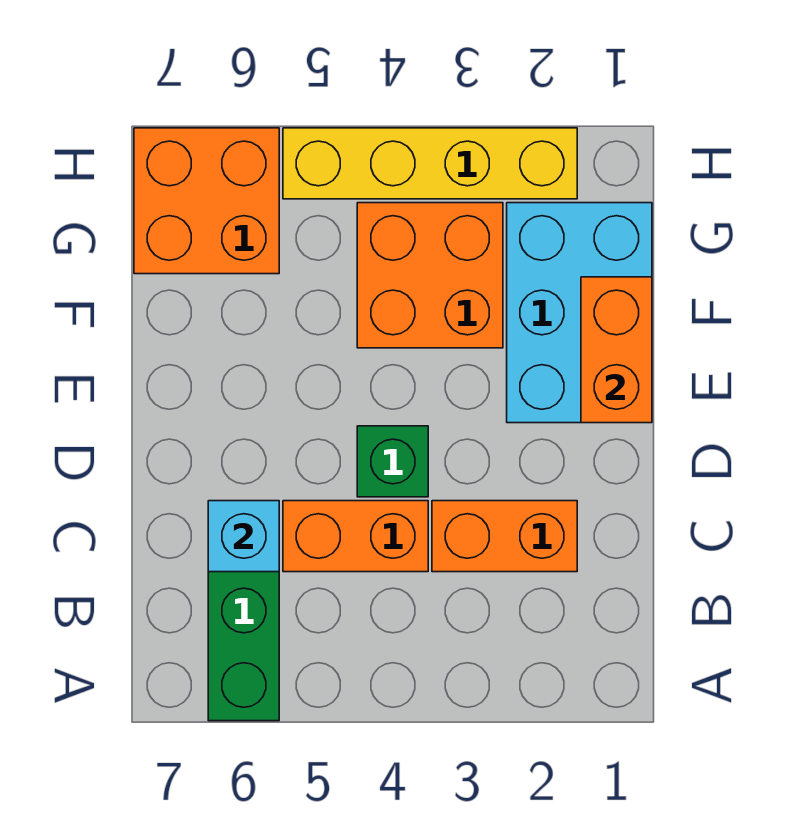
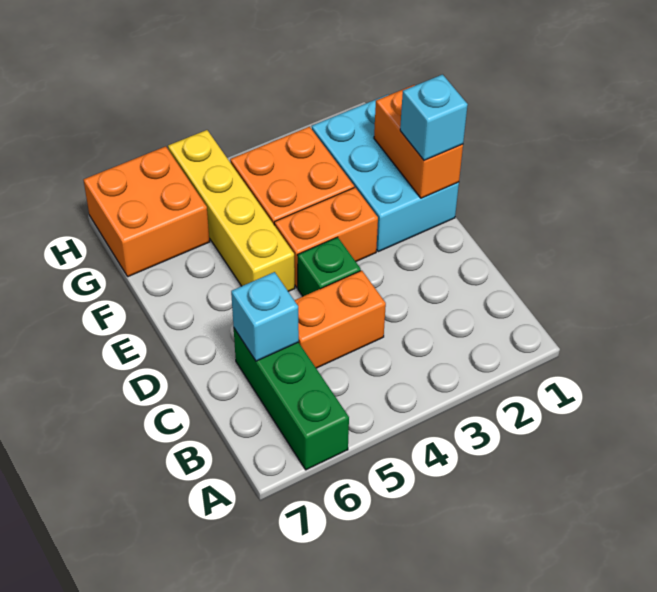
orange brick C2:C3 level 1 -> orange brick E3:E4 level 1
none -> cyan brick E1 level 3
yellow brick H2:H5 level 1 -> yellow brick E5:H5 level 1

